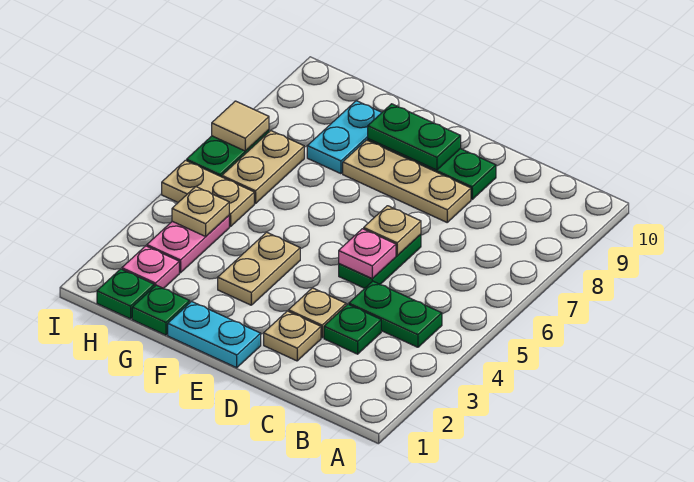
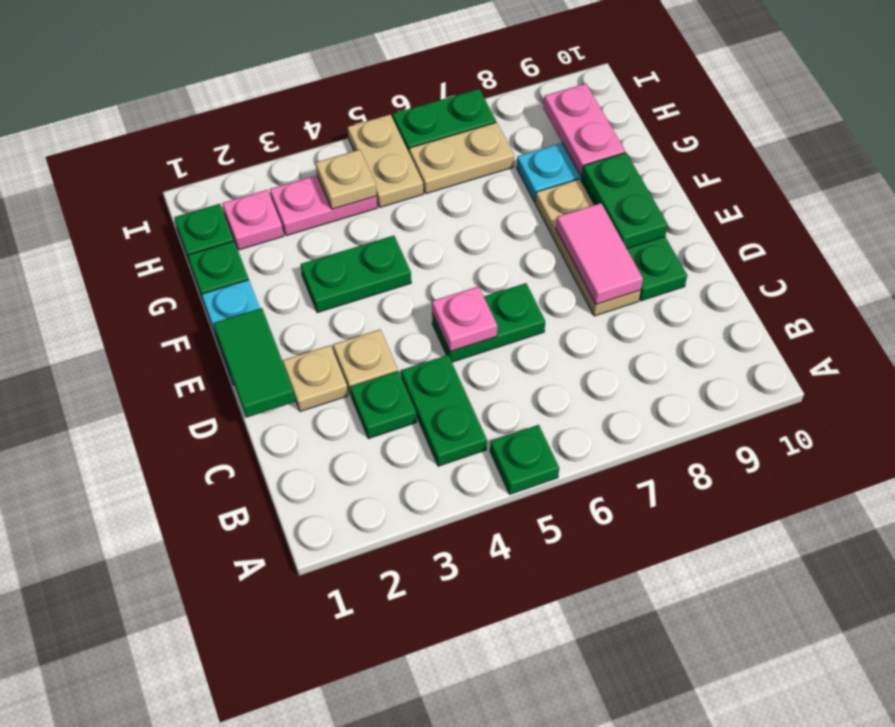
none -> green plate A5 level 1
none -> green tile D1:E1 level 2
tan plate D6 level 2 -> none
none -> pink tile D8:E8 level 2
tan plate F3:F4 level 1 -> green plate F3:F4 level 1
none -> pink plate G9:H9 level 2
tan tile I7 level 2 -> none

